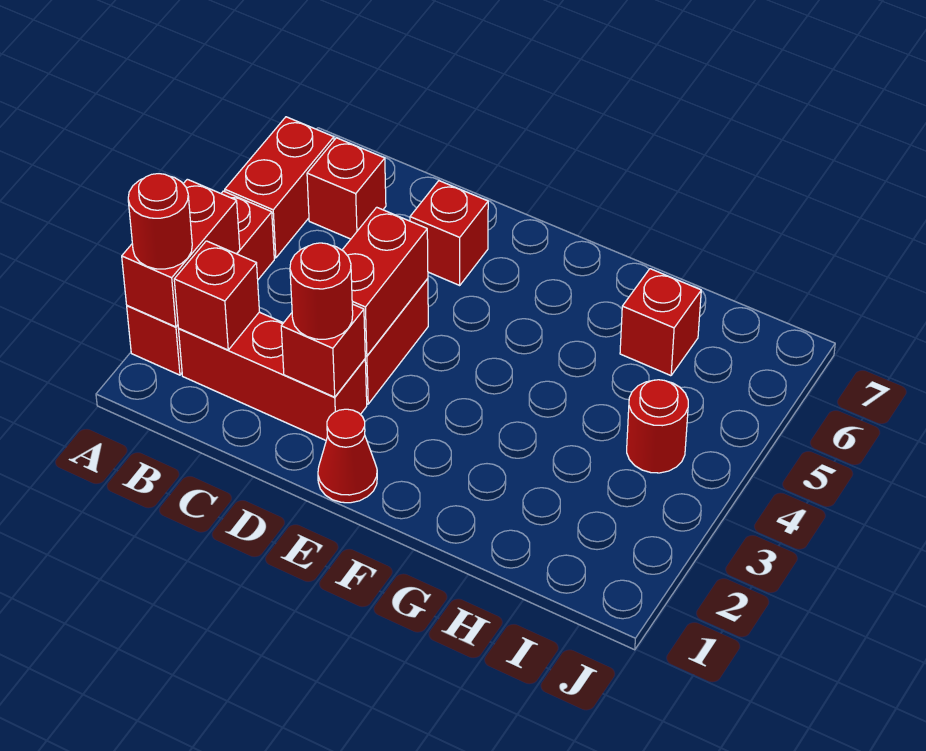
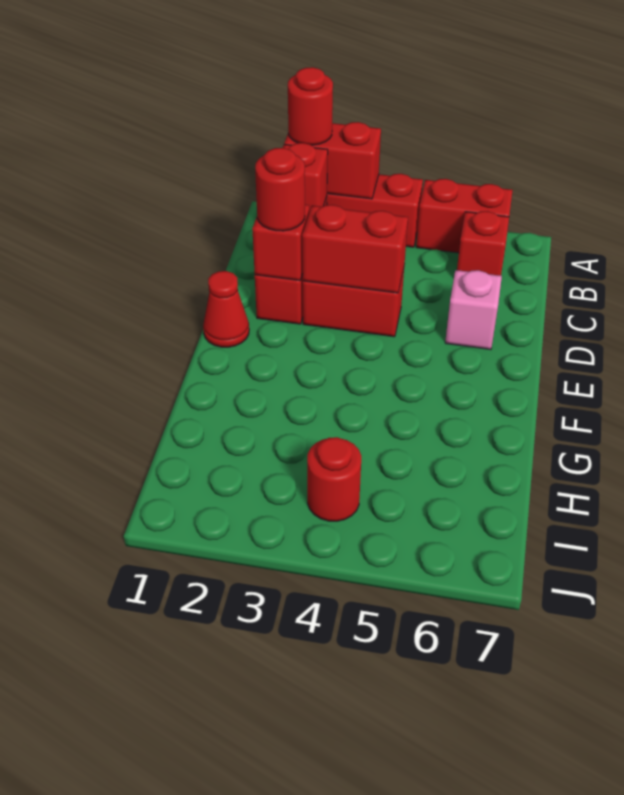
red brick D6 level 1 -> pink brick D6 level 1
red brick H6 level 1 -> none

